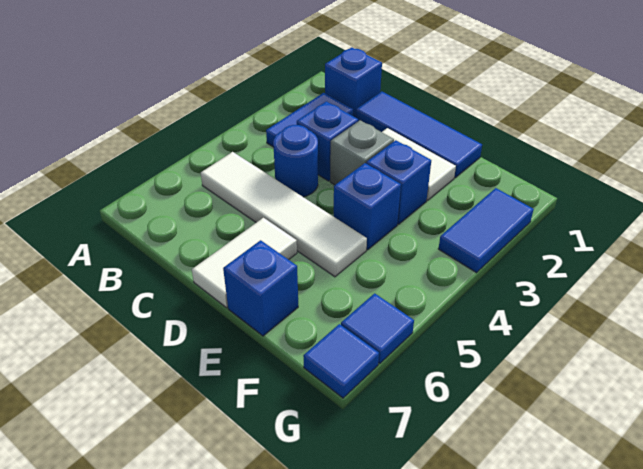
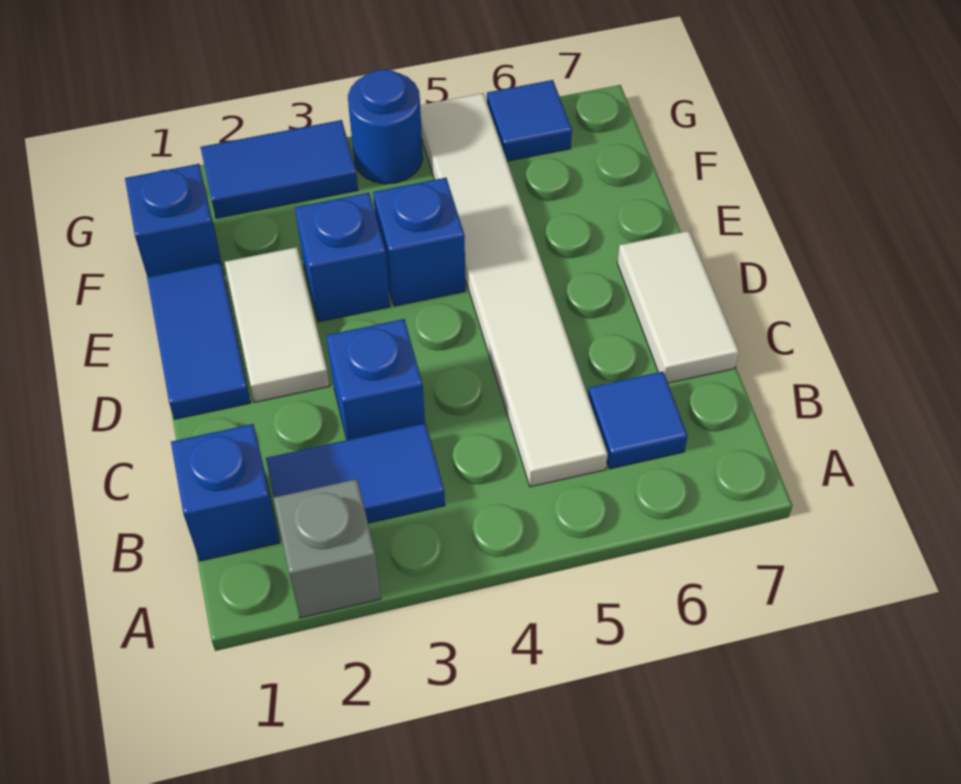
white tile B5:E5 level 1 -> white tile B5:G5 level 1
blue tile C1:E1 level 1 -> blue tile D1:E1 level 1
blue round brick C4 level 1 -> blue round brick G4 level 1
grey brick D3 level 1 -> grey brick A2 level 1
white tile D6:D7 level 1 -> white tile C7:D7 level 1
blue brick E7 level 1 -> blue brick F1 level 1
blue tile G7 level 1 -> blue tile B6 level 1

